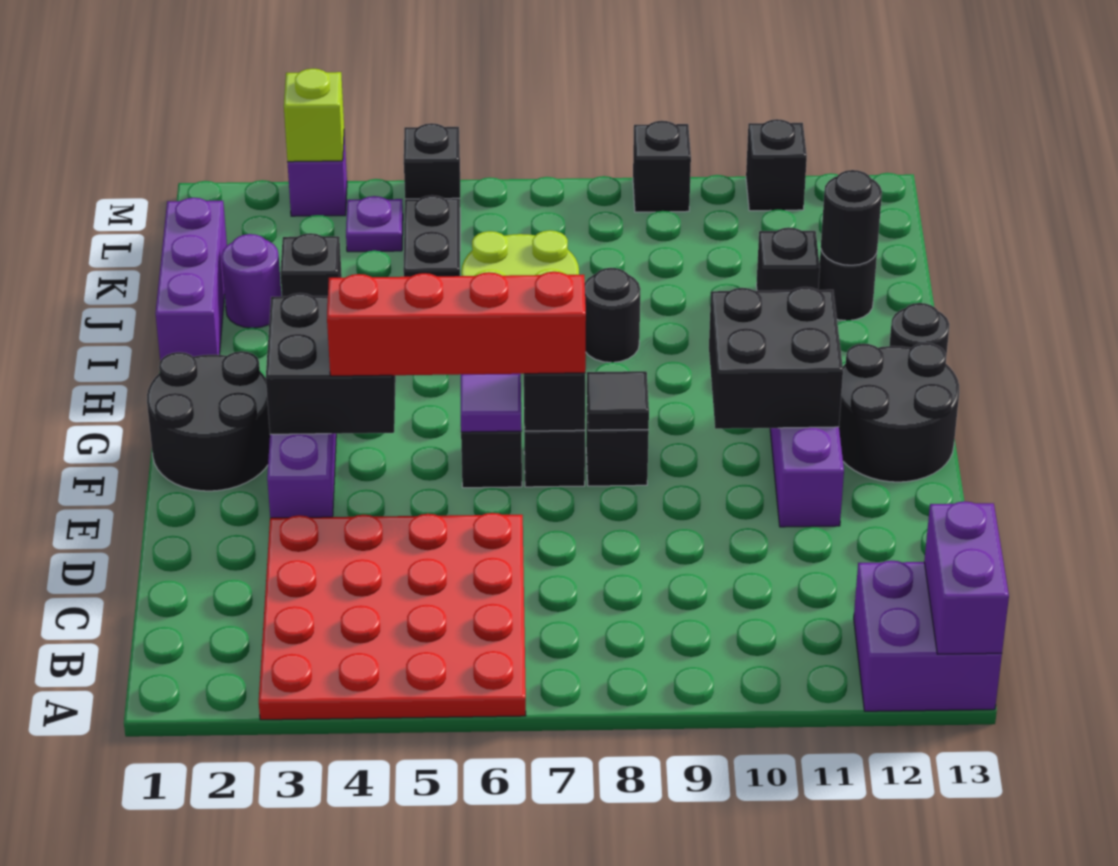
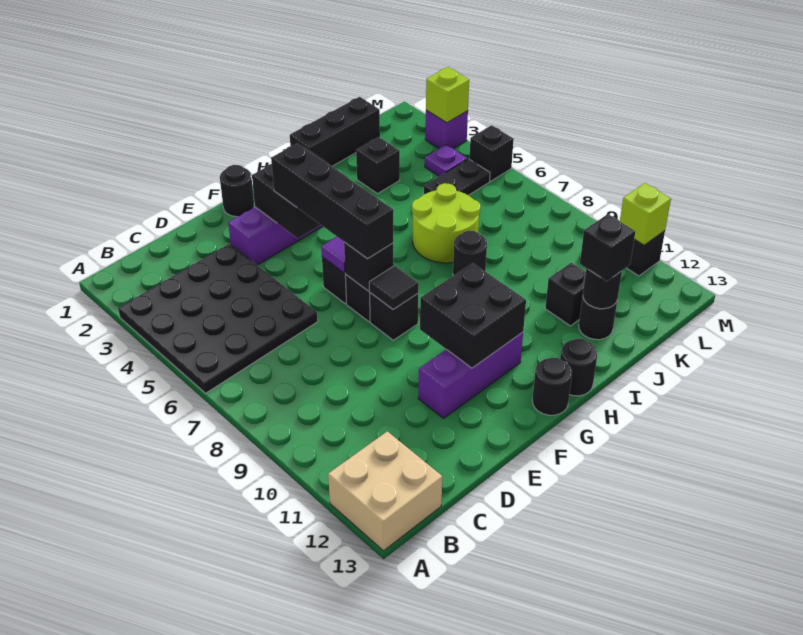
red plate A3:D6 level 1 -> black plate A3:D6 level 1
purple brick A12:B13 level 1 -> tan brick A12:B13 level 1
purple brick A13:B13 level 2 -> none
black round brick F1:G2 level 1 -> black round brick F1 level 1
red brick F4:F7 level 3 -> black brick F4:F7 level 3
black round brick F12:G13 level 1 -> black round brick G13 level 1
purple brick I1:K1 level 1 -> black brick I1:K1 level 1
purple round brick J2 level 1 -> none
black brick M9 level 1 -> black brick J12 level 3
none -> lime brick M11 level 2

